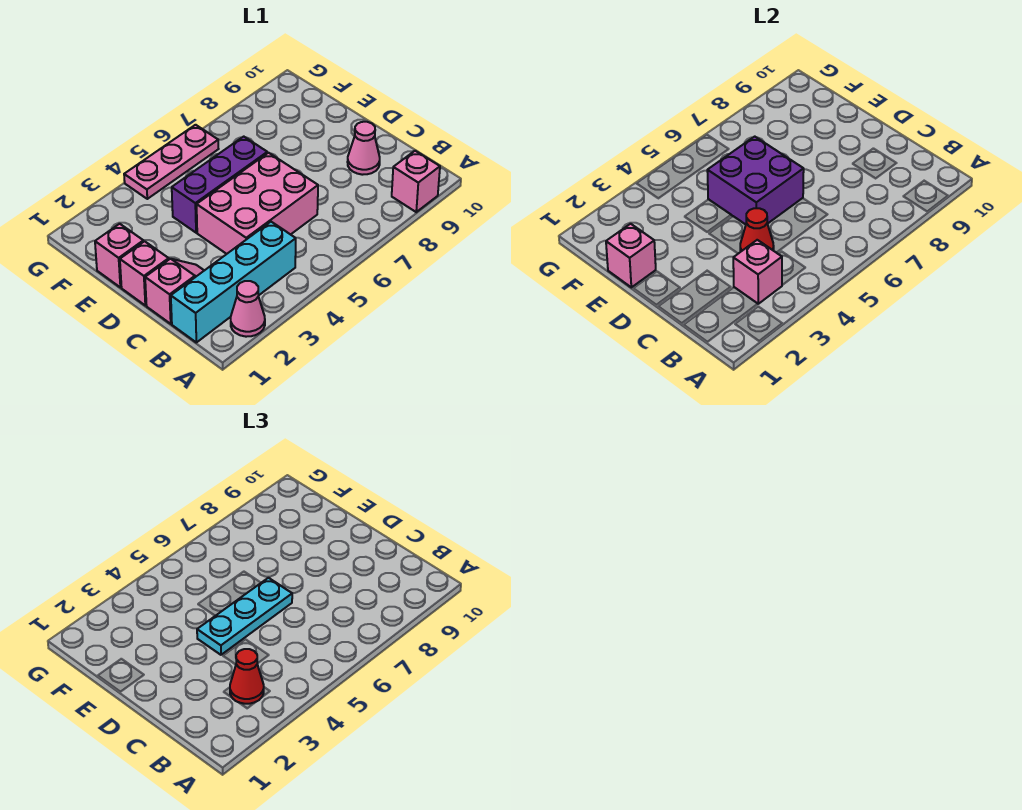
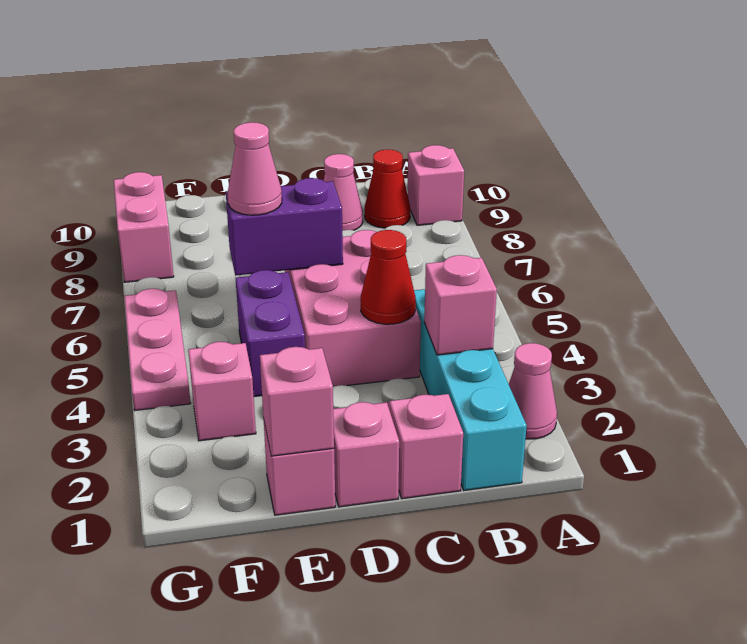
red cone B3 level 3 -> red cone B9 level 1
cyan plate D4:D6 level 3 -> none
purple brick D5:E6 level 2 -> purple brick D6:E6 level 2
purple brick E4:E6 level 1 -> purple brick E4:E5 level 1
none -> pink cone E6 level 3
none -> pink brick F3 level 1
none -> pink brick G8:G9 level 1

